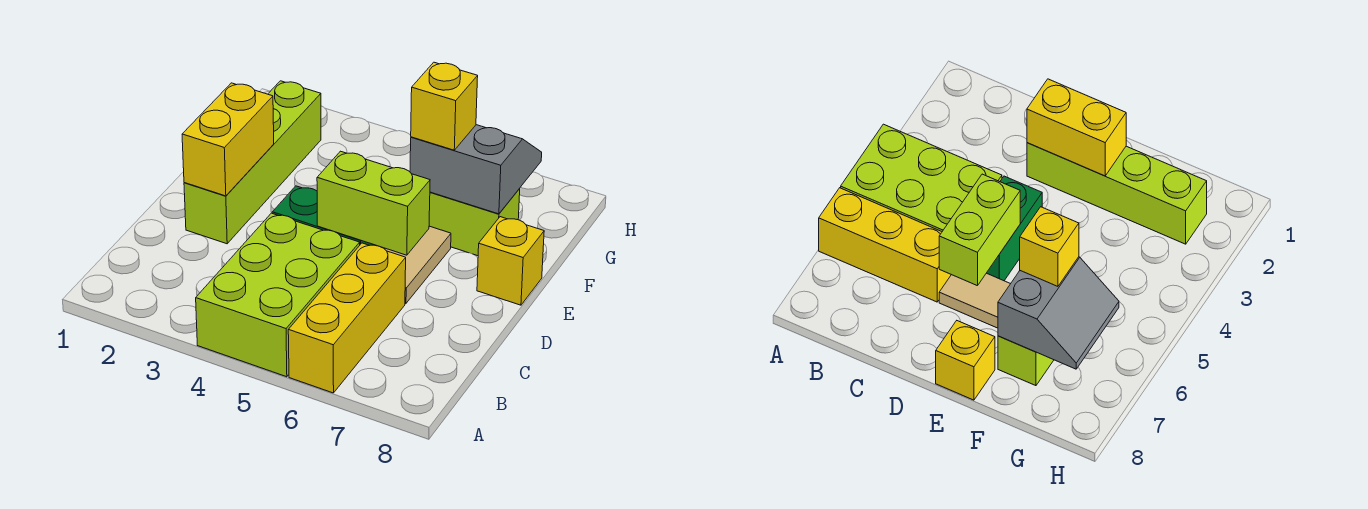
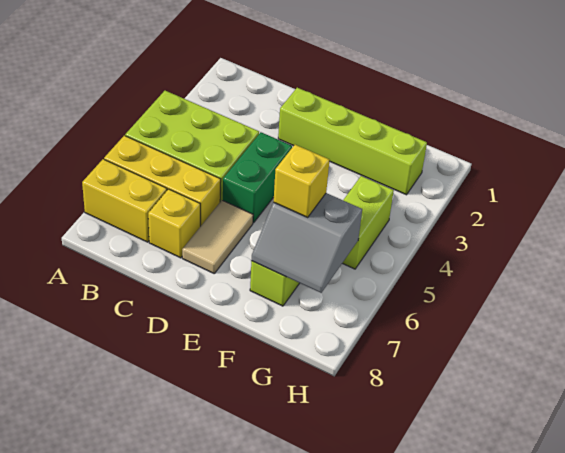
yellow brick D2:E2 level 2 -> yellow brick A7:B7 level 1
lime brick D5:D6 level 2 -> lime brick G4:G5 level 1
tan tile D6:E6 level 1 -> tan tile D6:D7 level 1
yellow brick E8 level 1 -> yellow brick C7 level 1
grey slope F6:G7 level 2 top F -> grey slope F6:G7 level 2 top 6

